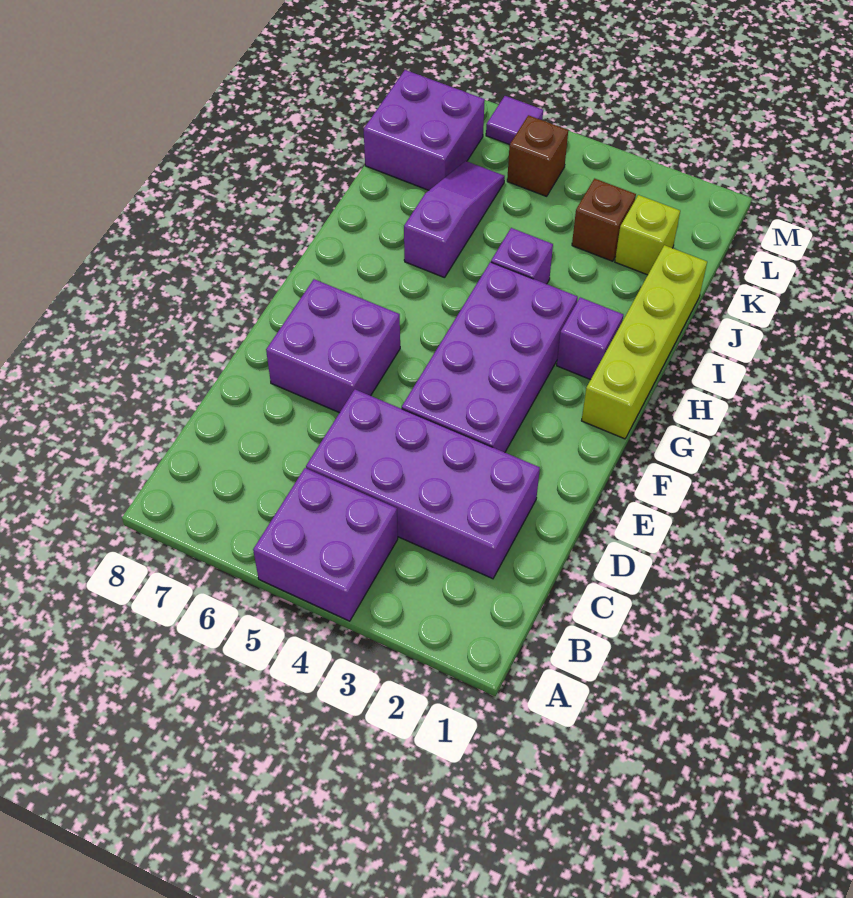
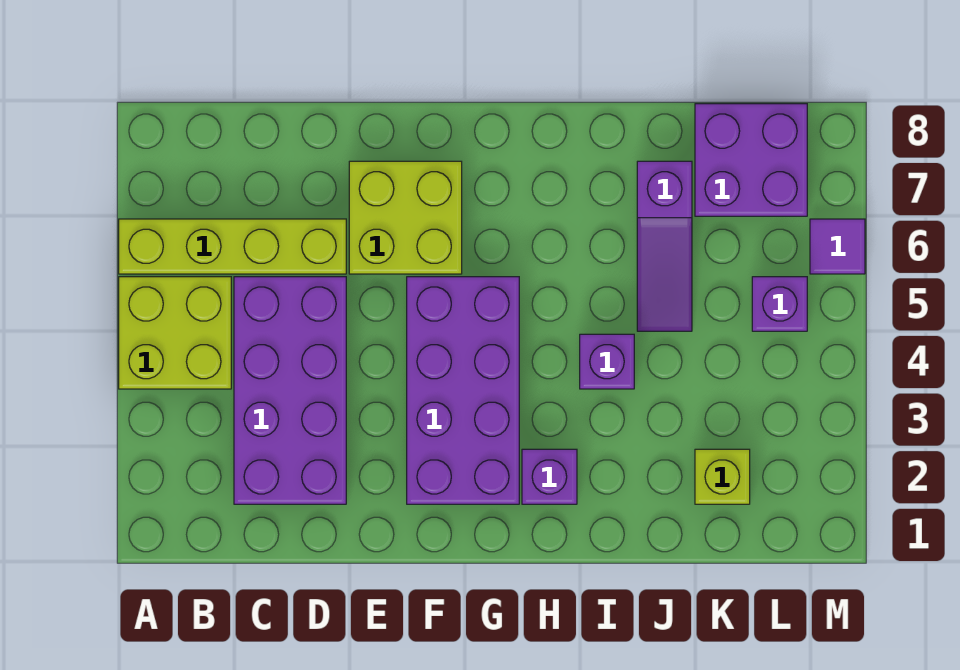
purple brick A4:B5 level 1 -> lime brick A4:B5 level 1
purple brick E3:H4 level 1 -> purple brick F2:G5 level 1
purple brick E6:F7 level 1 -> lime brick E6:F7 level 1
lime brick G1:J1 level 1 -> lime brick A6:D6 level 1
purple slope I6:K6 level 1 top I -> purple slope J5:J7 level 1 top 7
brown brick K3 level 1 -> none
brown brick L5 level 1 -> purple brick L5 level 1

